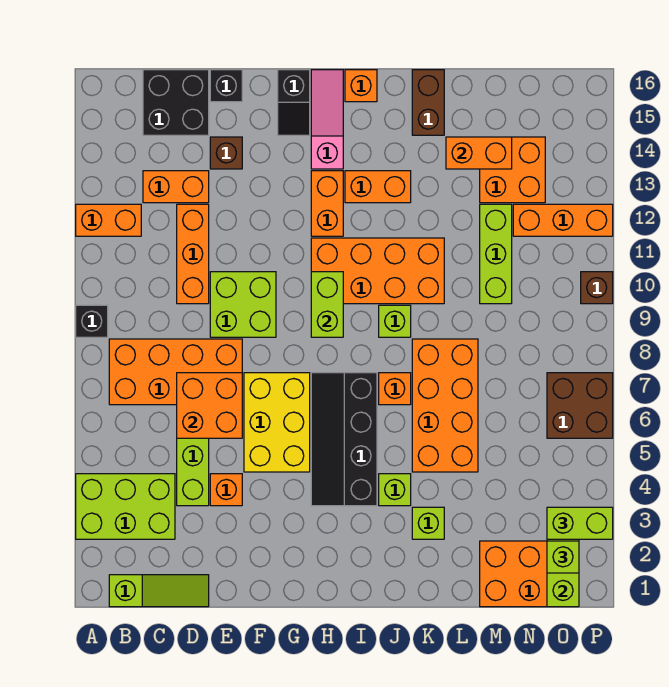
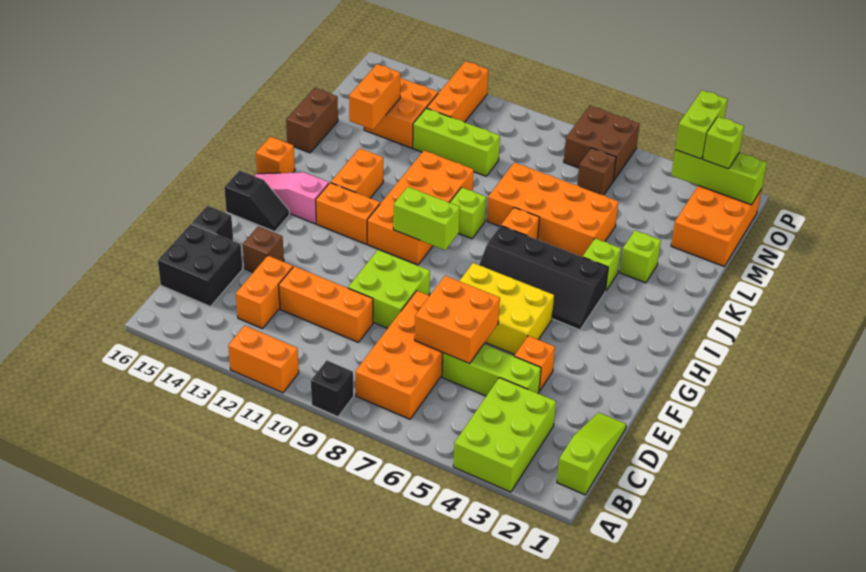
orange brick A12:B12 level 1 -> orange brick A11:A12 level 1
brown brick K15:K16 level 1 -> brown brick K16:L16 level 1
brown brick P10 level 1 -> brown brick N6 level 1

